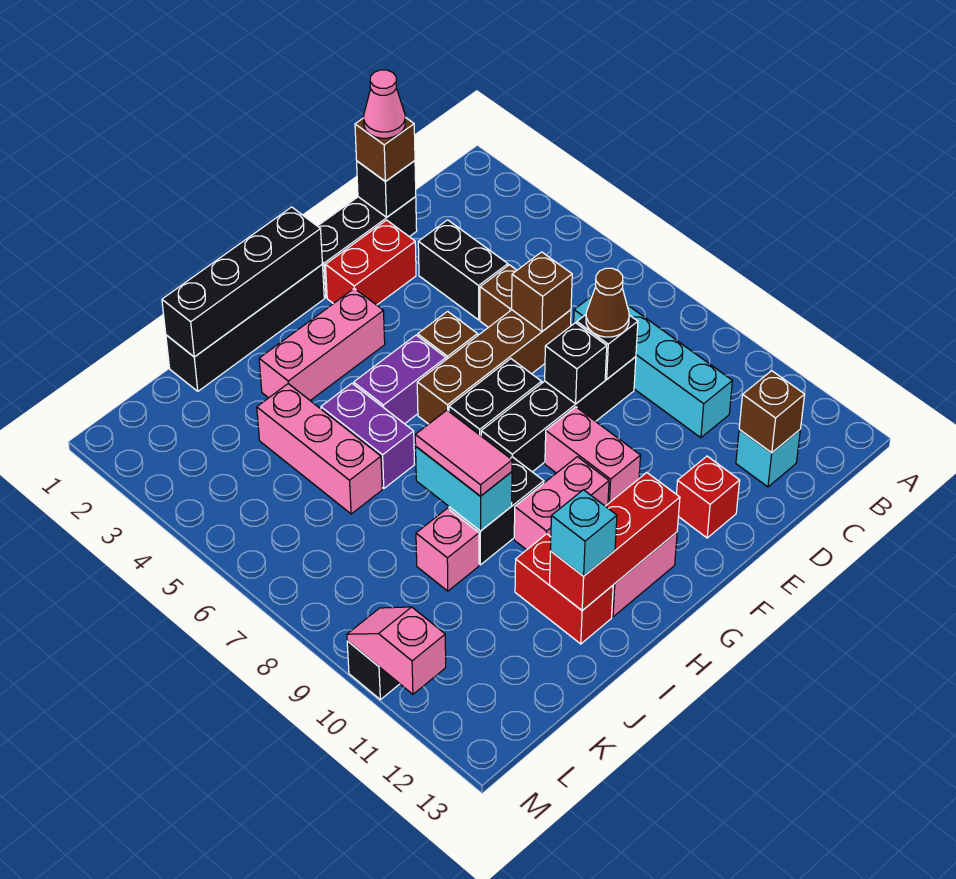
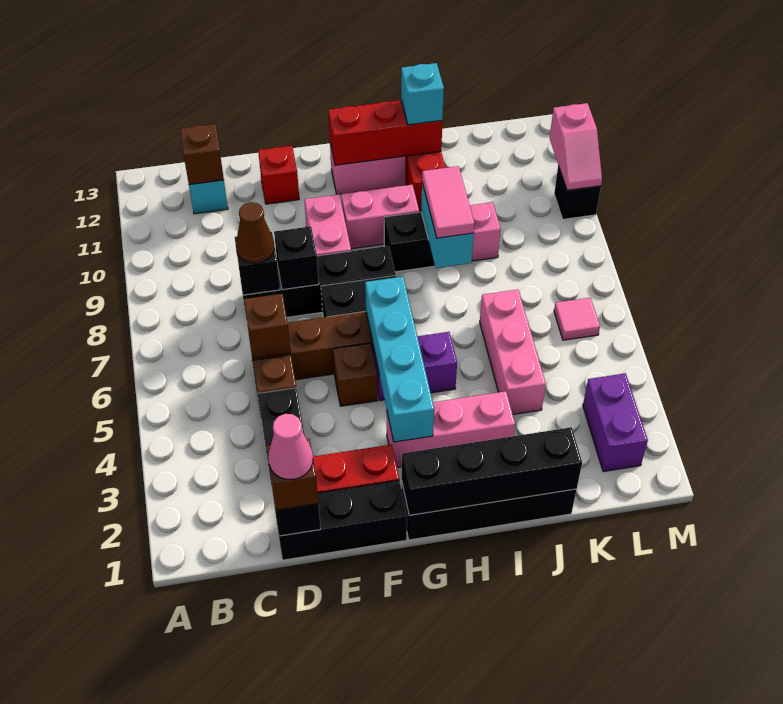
cyan brick C7:C10 level 1 -> cyan brick G3:G6 level 2
purple brick I5:I6 level 1 -> purple brick L2:L3 level 1
none -> pink tile L6 level 1

